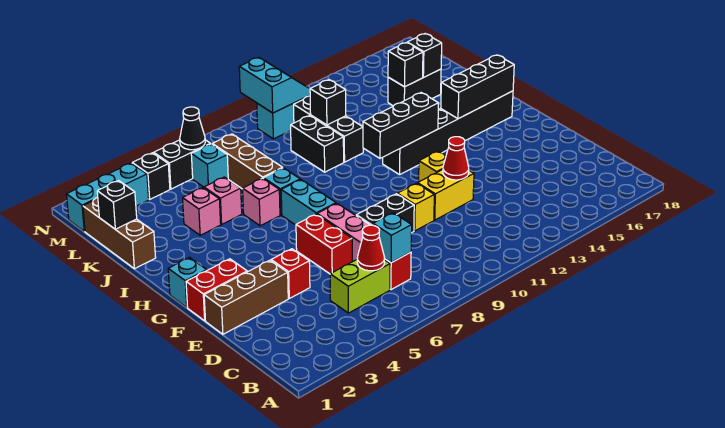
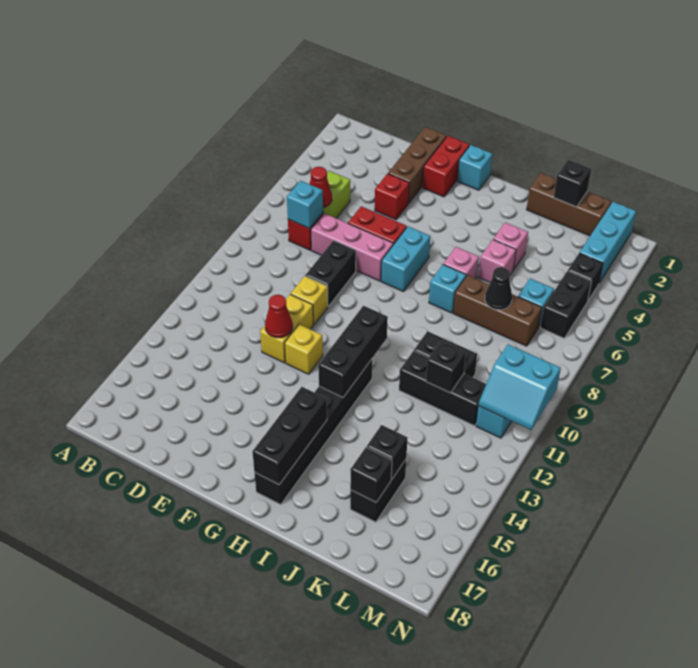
cyan brick G7:H7 level 1 -> cyan brick G6:G7 level 1
black cone M6 level 2 -> black cone K7 level 2

